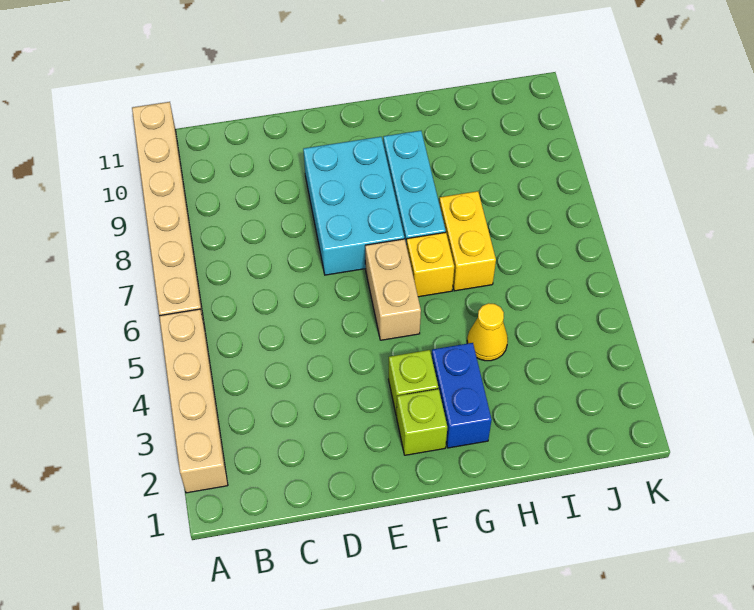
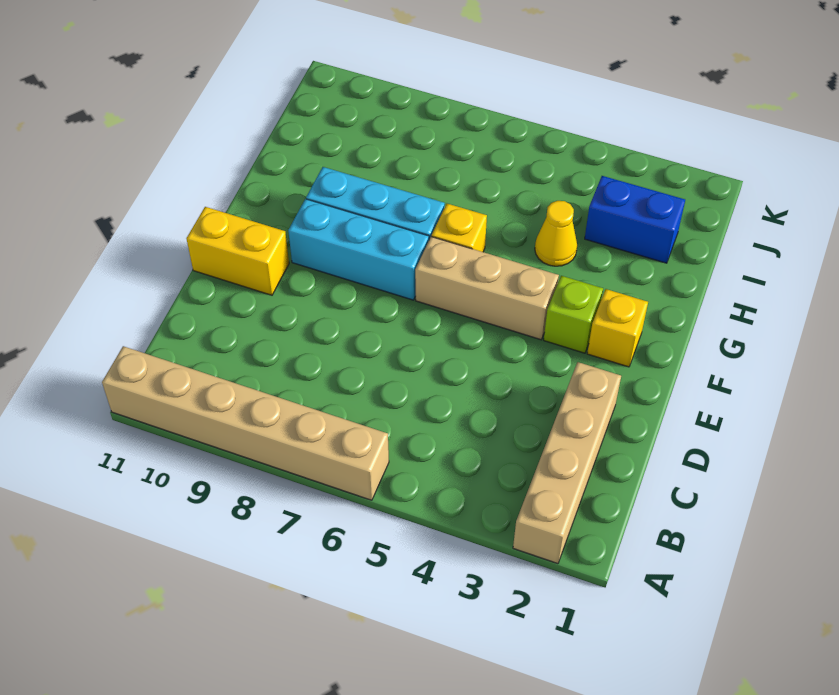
tan brick A2:A5 level 1 -> tan brick A2:D2 level 1
cyan brick E7:F9 level 1 -> cyan brick F7:F9 level 1
lime brick F2 level 1 -> yellow brick F2 level 1
tan brick F5:F6 level 1 -> tan brick F4:F6 level 1
blue brick G2:G3 level 1 -> blue brick I2:I3 level 1
yellow brick H6:H7 level 1 -> yellow brick E10:E11 level 1

